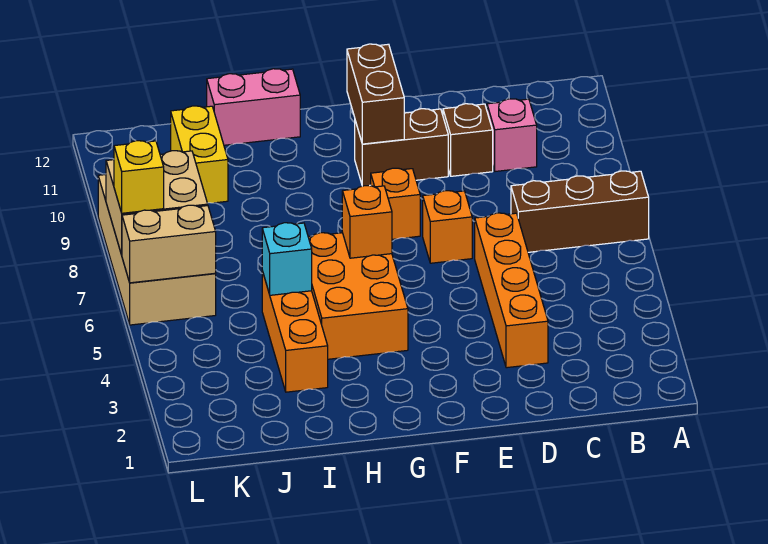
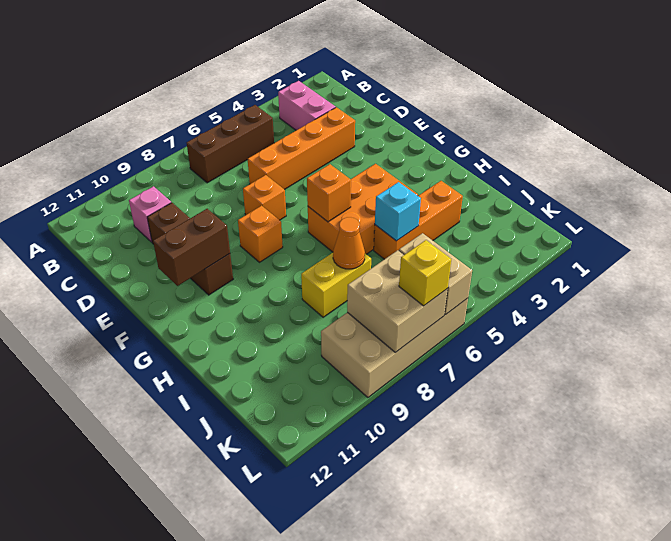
brown brick A7:C7 level 1 -> brown brick B5:B7 level 1
pink brick H12:I12 level 1 -> pink brick B3:C3 level 1
none -> orange cone I7 level 2
yellow brick J10:J11 level 1 -> yellow brick I7:I8 level 1

